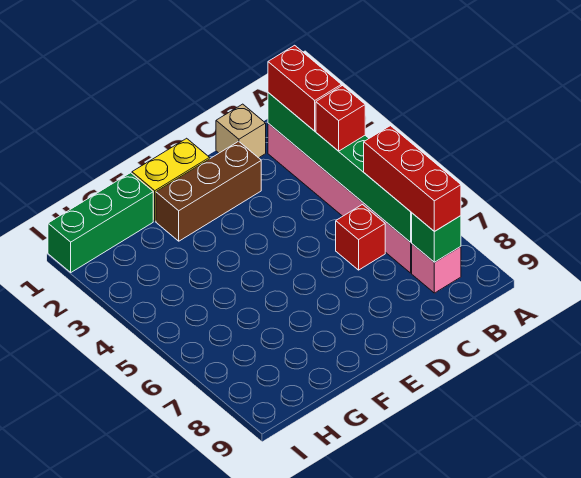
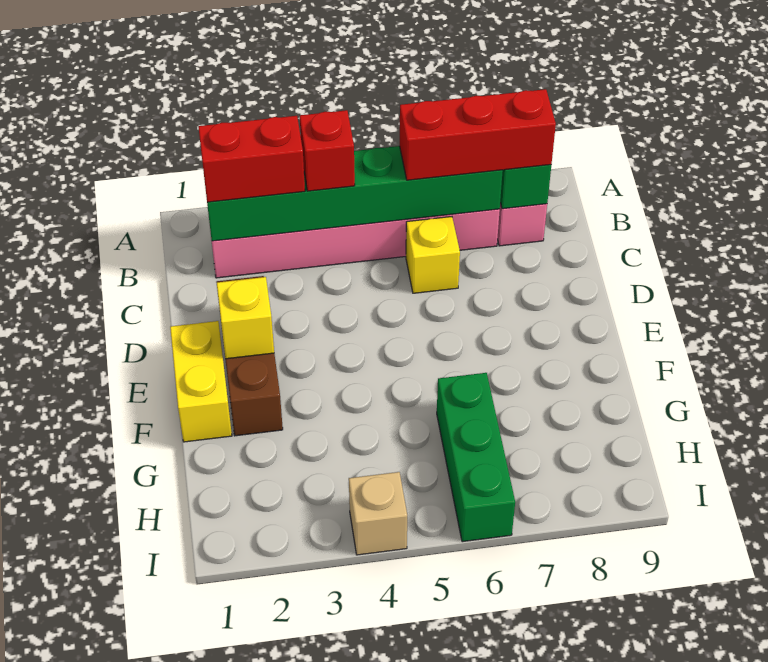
tan brick C1 level 1 -> tan brick I4 level 1
red brick C6 level 1 -> yellow brick C6 level 1
none -> yellow brick E2 level 2
green brick G1:I1 level 1 -> green brick G6:I6 level 1

